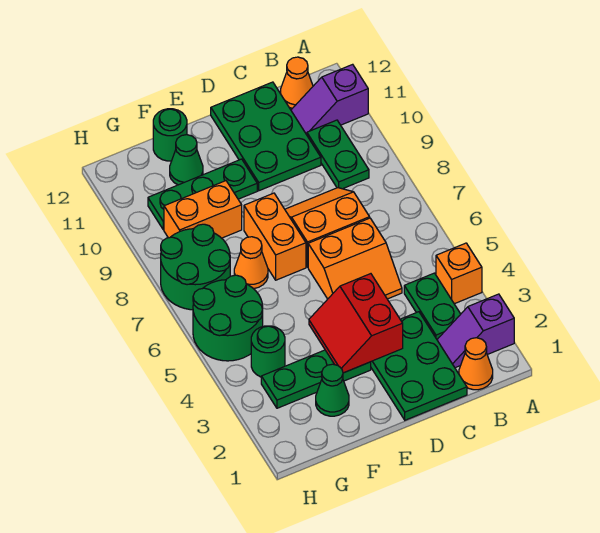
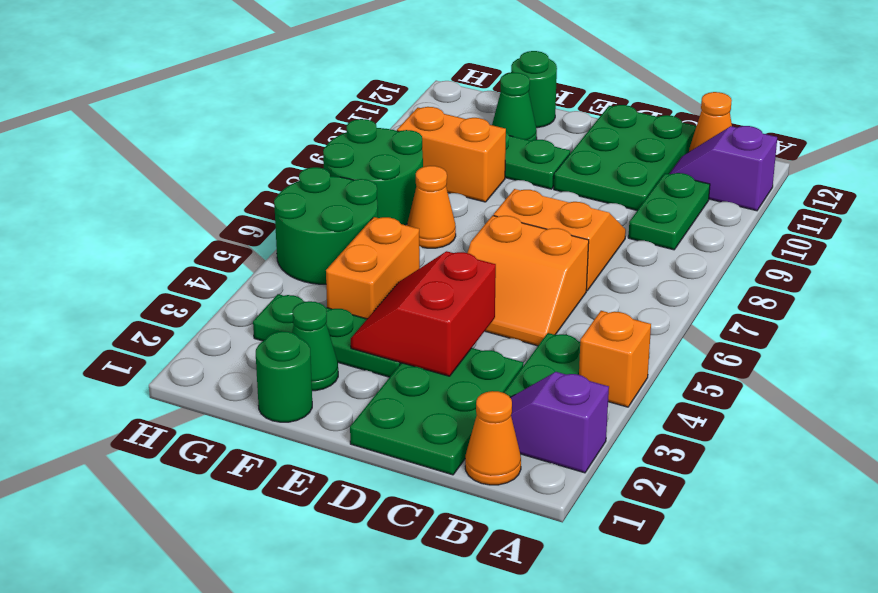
orange brick E7:E8 level 1 -> orange brick F4:F5 level 1
green round brick G4 level 1 -> green round brick F1 level 1

